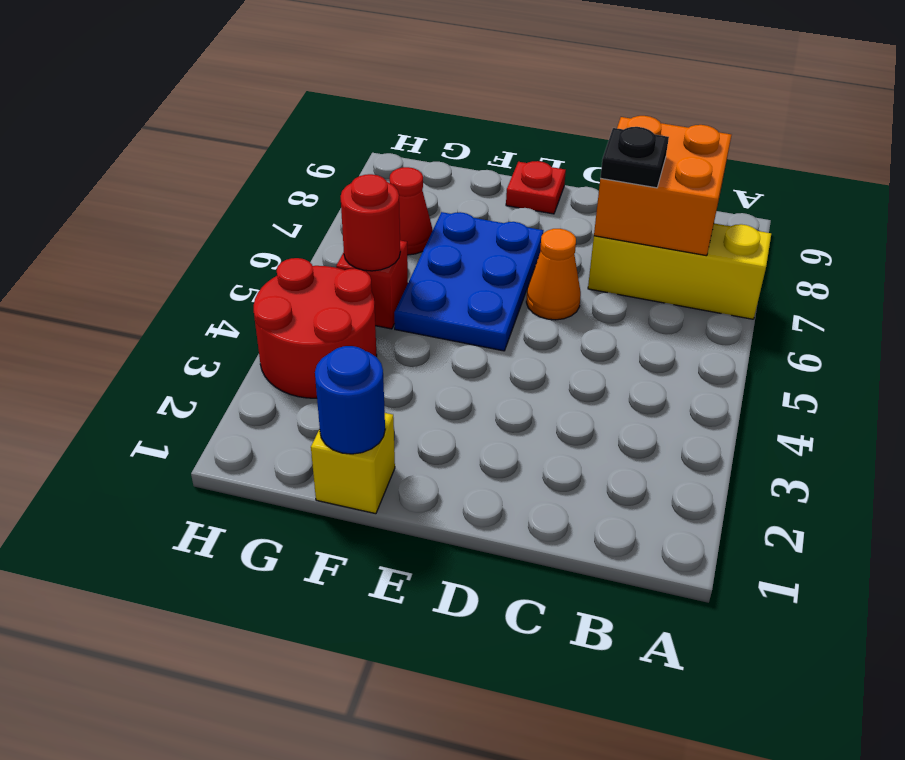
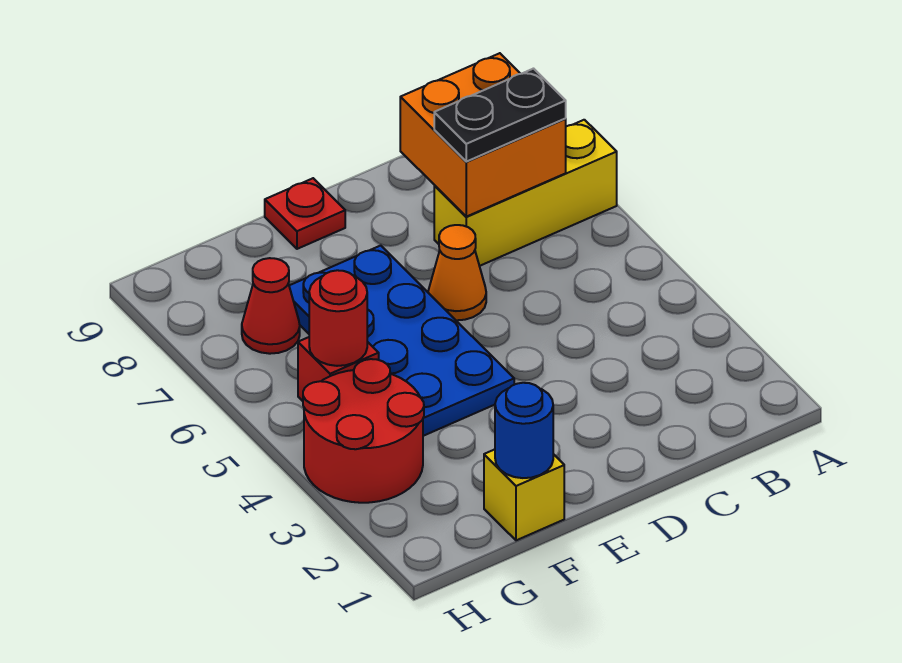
black plate C7 level 3 -> black plate B7:C7 level 3
blue plate E5:F7 level 1 -> blue plate E4:F7 level 1

